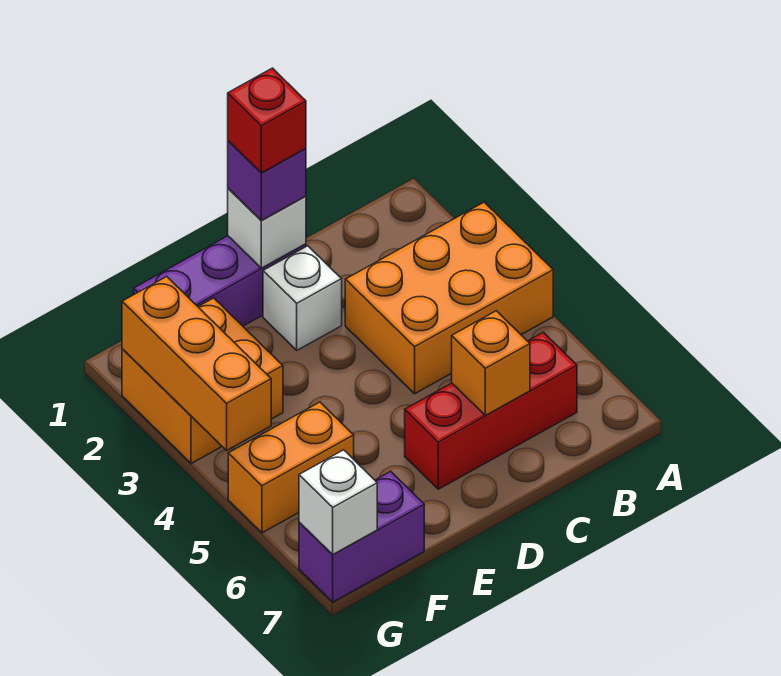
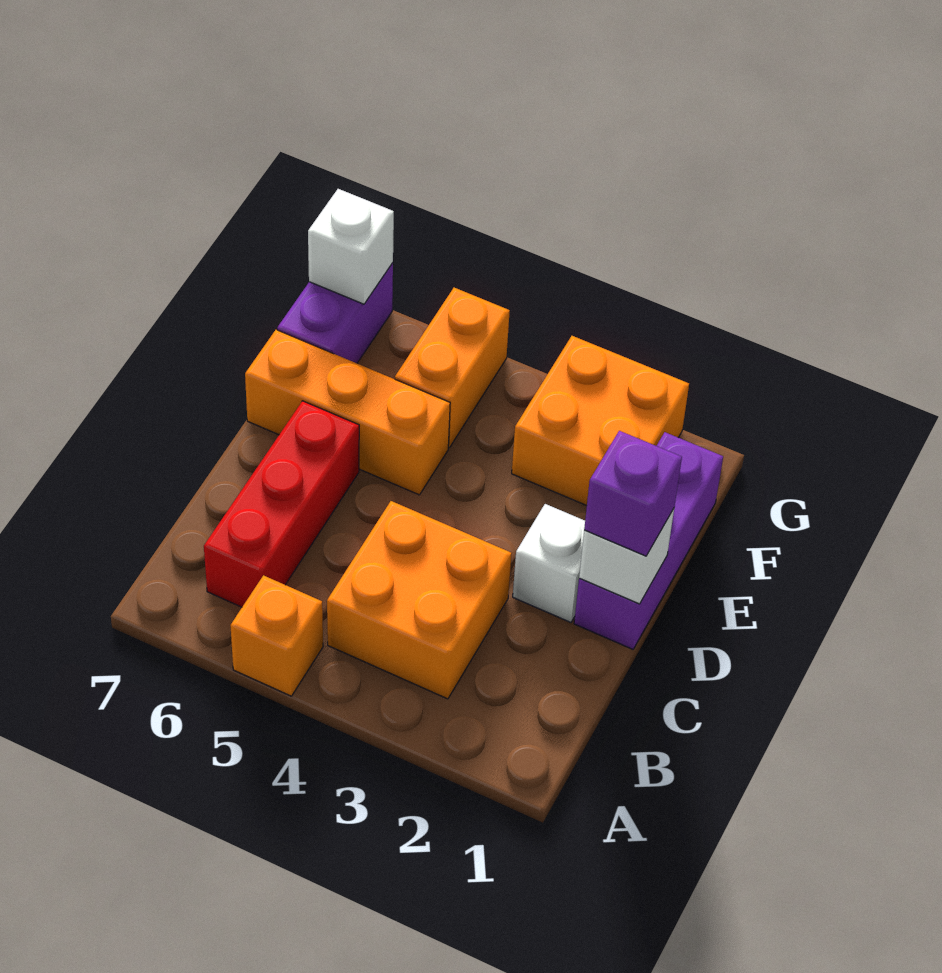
orange brick A3:C4 level 1 -> orange brick B3:C4 level 1
orange brick C6 level 2 -> orange brick A5 level 1
red brick D1 level 4 -> none
orange brick G2:G4 level 2 -> orange brick E5:E7 level 1

